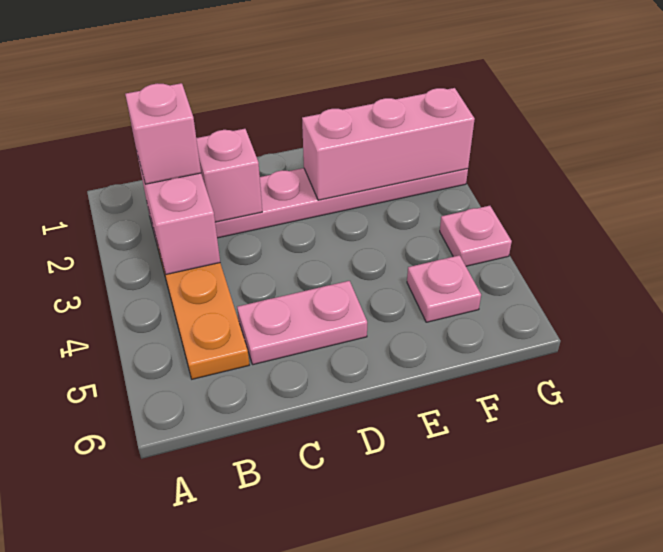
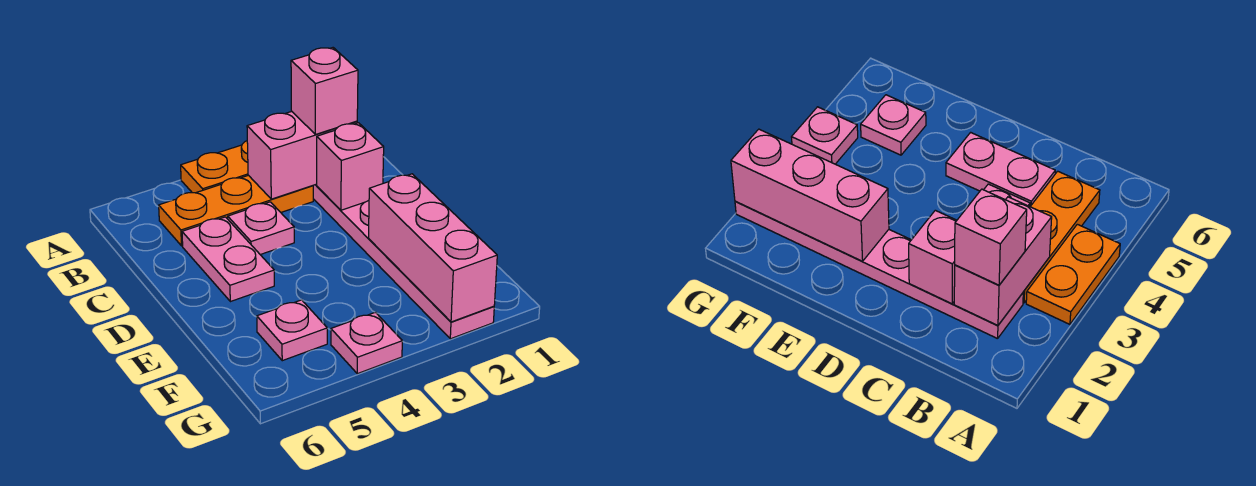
none -> orange plate A3:A4 level 1
none -> pink plate C4 level 1

